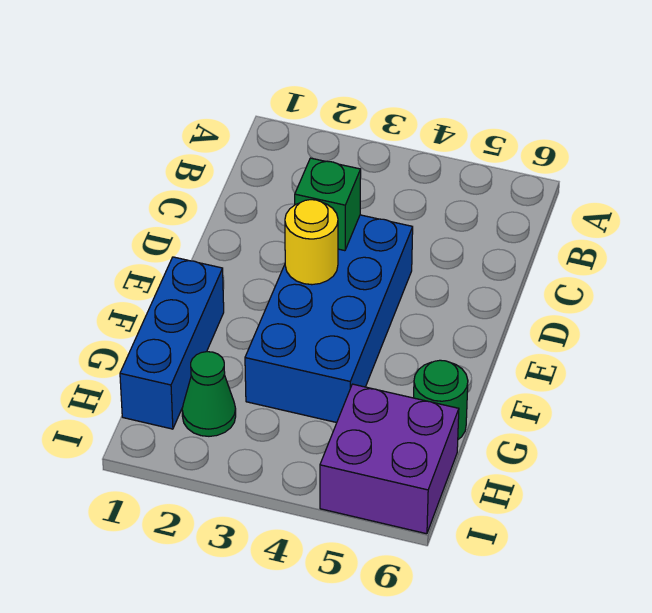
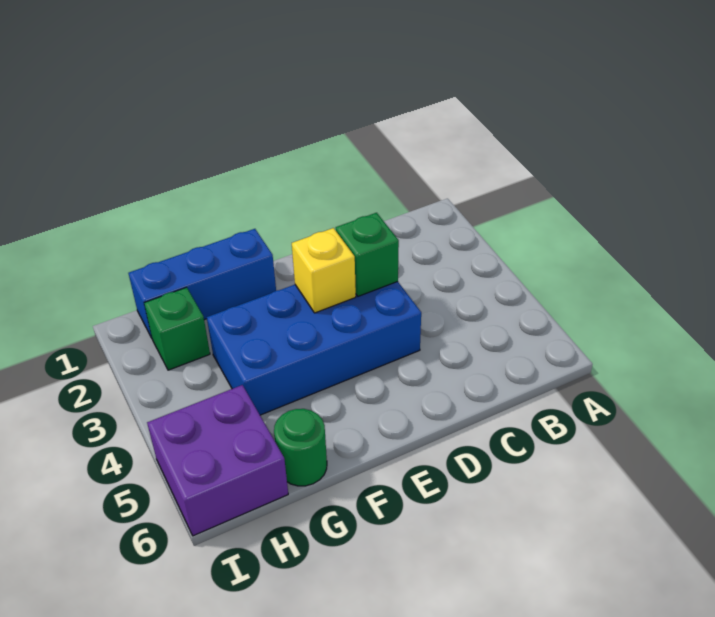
yellow round brick E3 level 2 -> yellow brick E3 level 2
green cone H2 level 1 -> green brick H2 level 1

